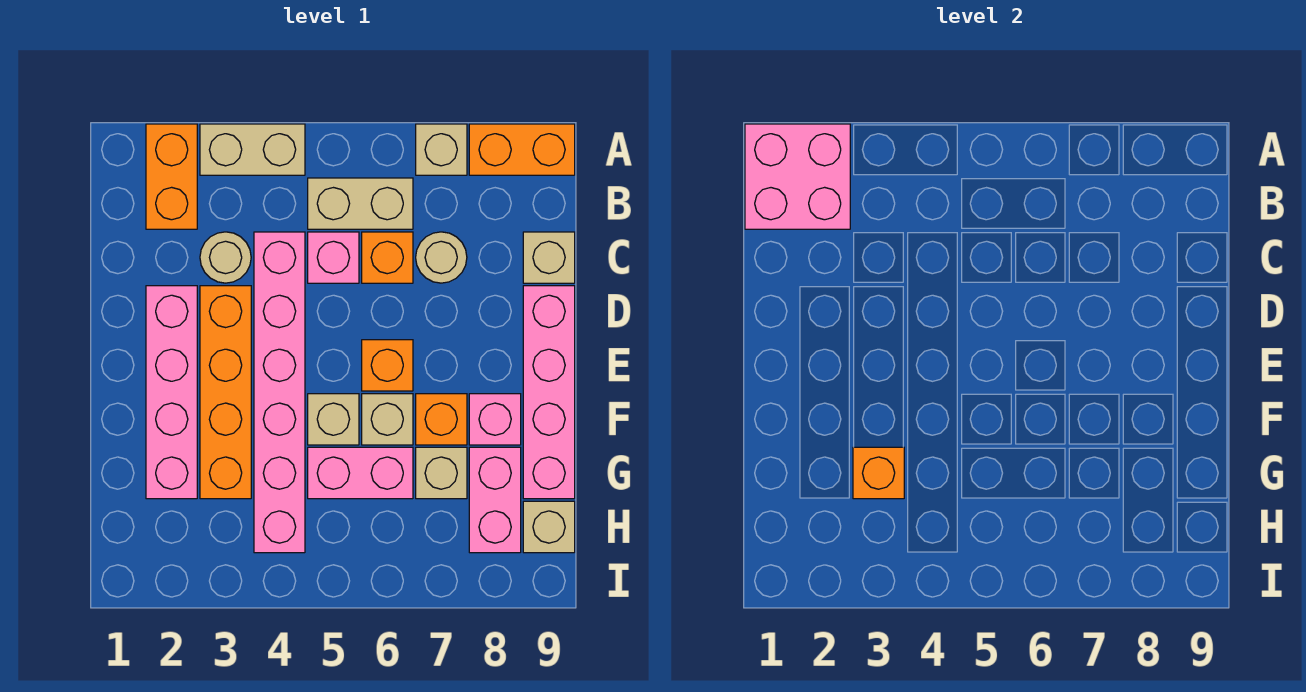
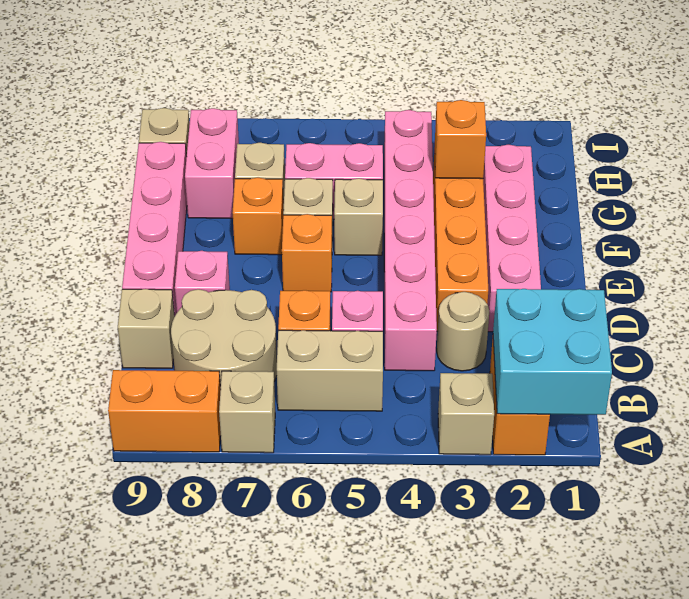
pink brick A1:B2 level 2 -> cyan brick A1:B2 level 2
tan brick A3:A4 level 1 -> tan brick A3 level 1
tan round brick C7 level 1 -> tan round brick B7:C8 level 1
pink brick F8 level 1 -> pink brick D8 level 1

